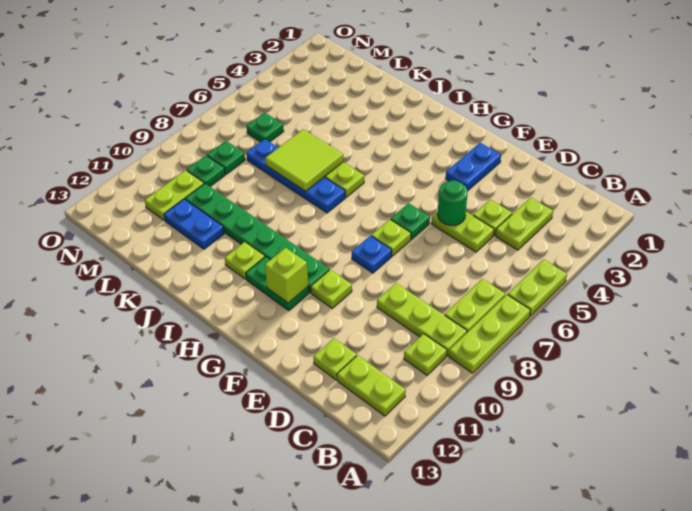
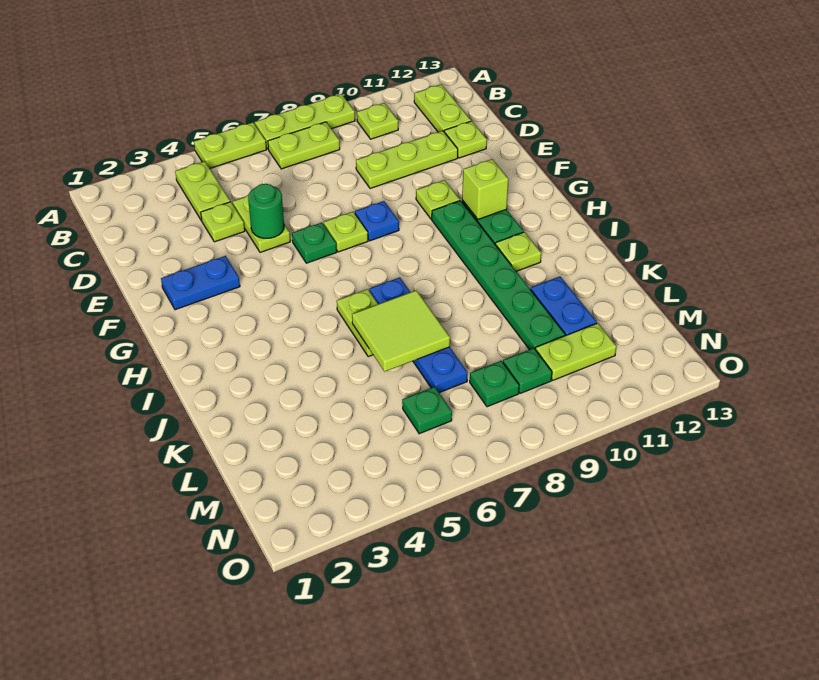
lime plate B9:D9 level 1 -> lime plate D9:D11 level 1
lime plate C3:C4 level 1 -> lime plate B4:C4 level 1

